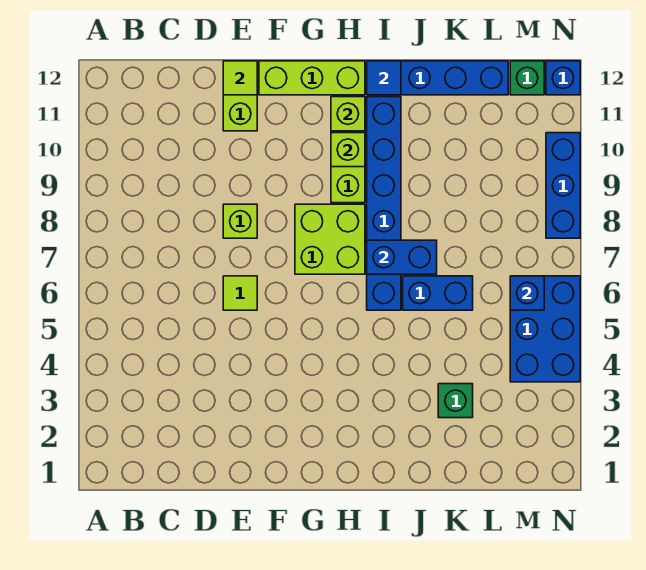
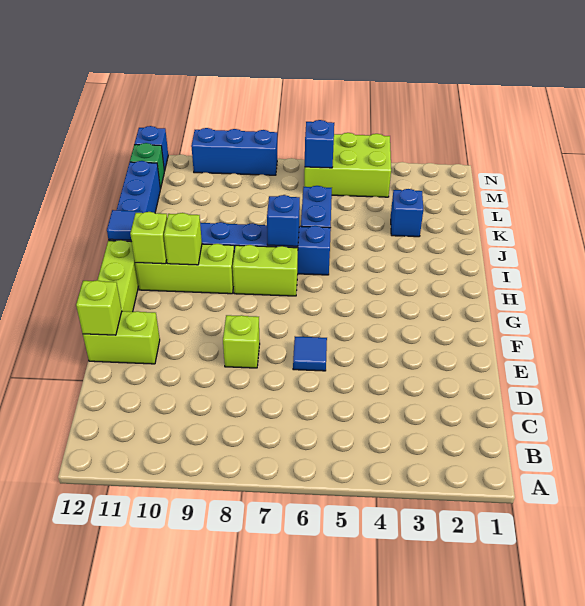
lime tile E6 level 1 -> blue tile E6 level 1
lime tile E12 level 2 -> lime brick E12 level 2
lime brick G7:H8 level 1 -> lime brick H7:H8 level 1
blue brick I7:J7 level 2 -> blue brick I7 level 2
green brick K3 level 1 -> blue brick K3 level 1
blue brick M4:N6 level 1 -> lime brick M4:N6 level 1

